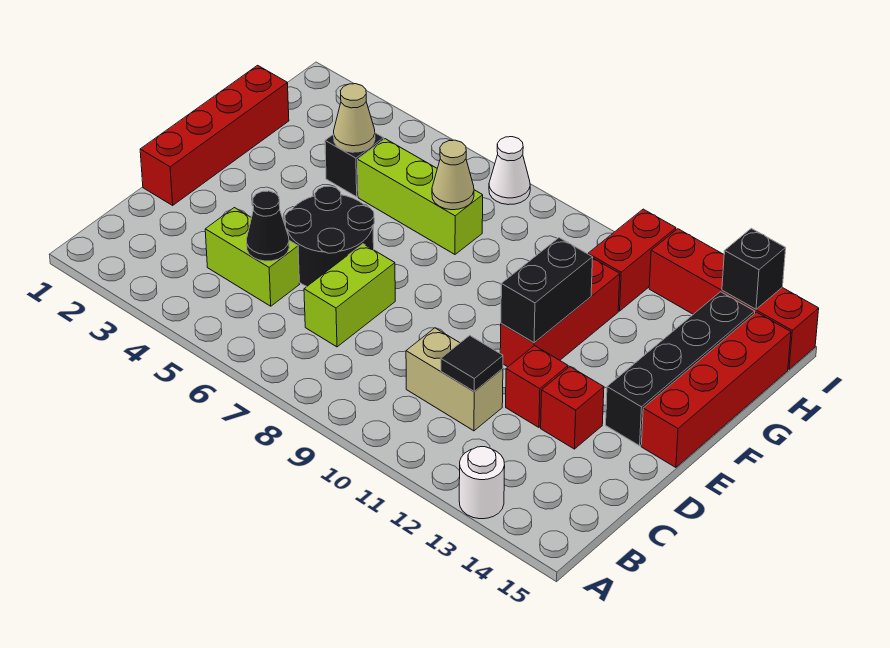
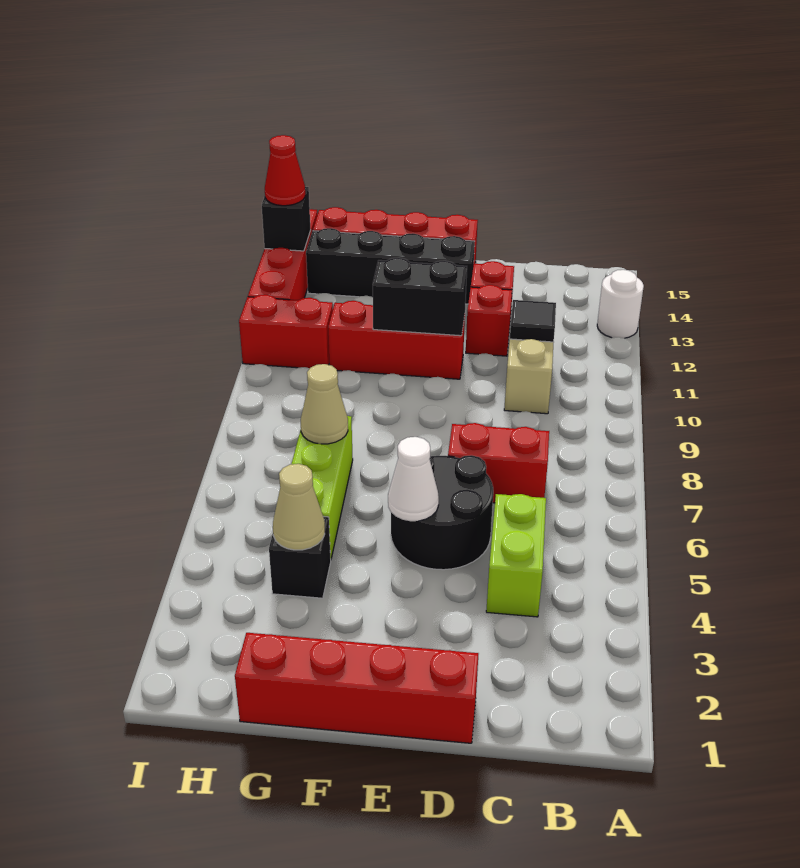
black cone C5 level 2 -> none
lime brick C7:D7 level 1 -> red brick C7:D7 level 1
white cone I7 level 1 -> white cone E5 level 2
none -> red cone I14 level 3

